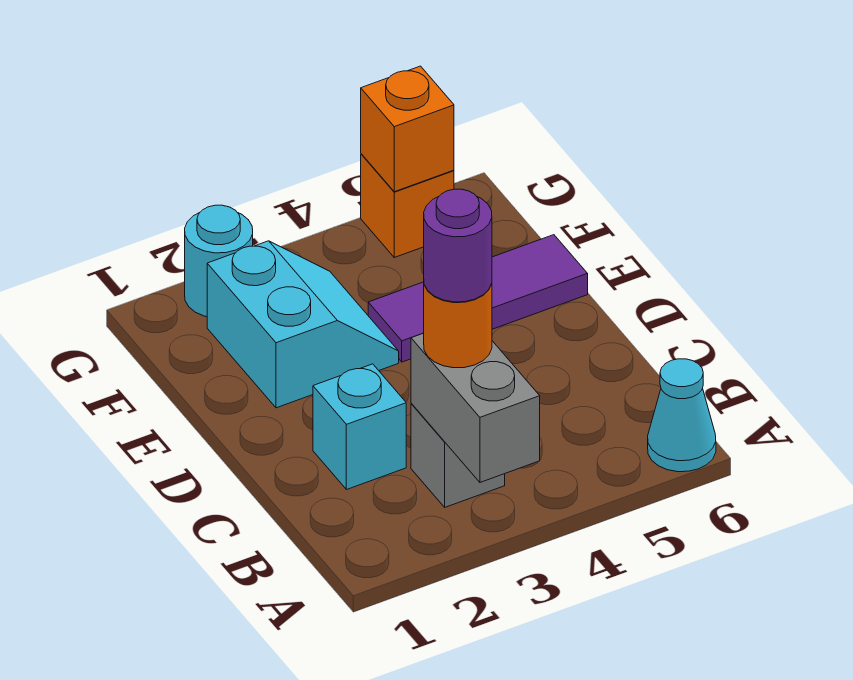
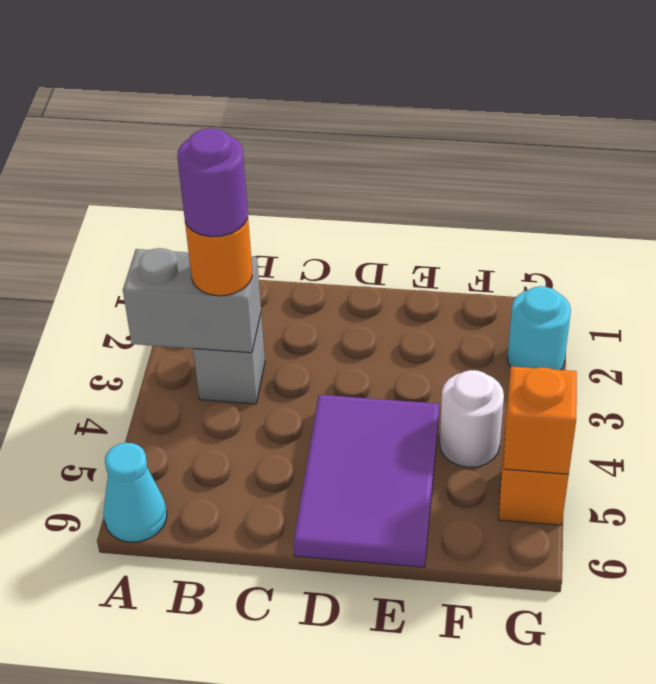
cyan brick C2 level 1 -> none
cyan slope E2:F3 level 1 top 2 -> none
purple tile E4:E6 level 1 -> purple tile D4:E6 level 1
none -> white round brick F4 level 1

